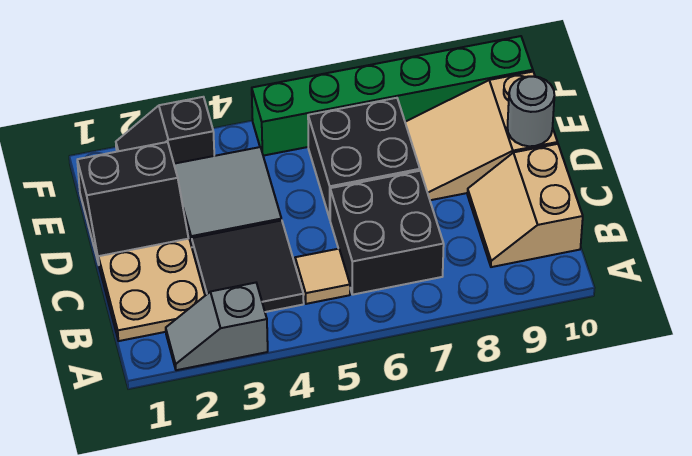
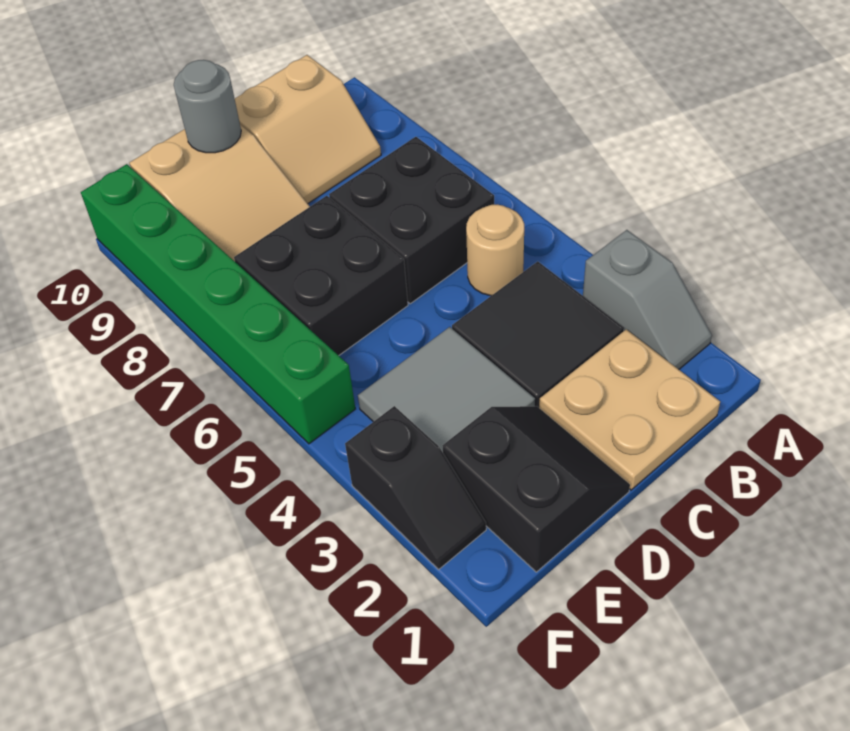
tan tile B5 level 1 -> tan round brick B5 level 1

